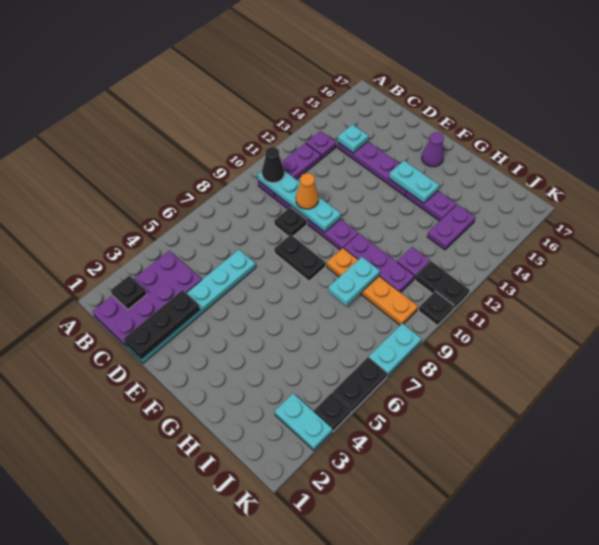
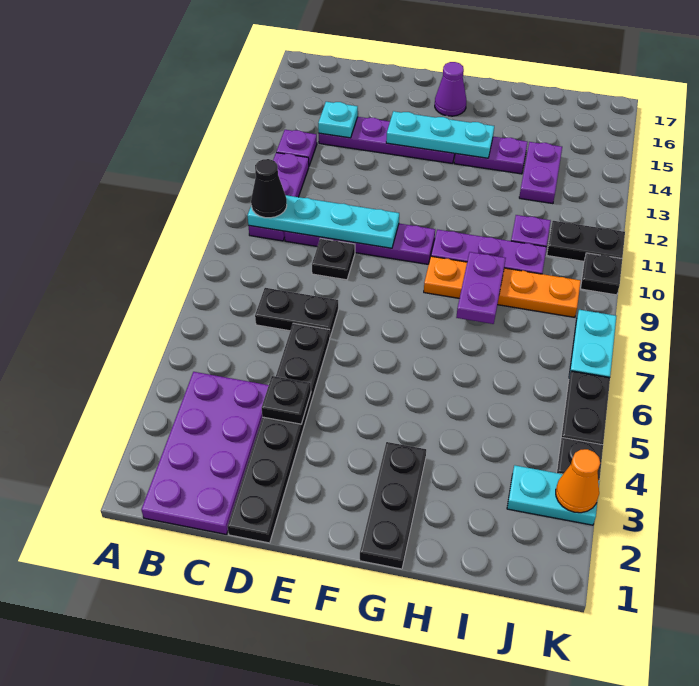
black plate B2 level 2 -> black plate D4 level 2
cyan plate D1:D6 level 1 -> black plate D1:D6 level 1
black plate D1:D3 level 2 -> black plate G1:G3 level 1
orange cone D10 level 3 -> orange cone K3 level 2
black plate E8:F8 level 1 -> black plate C7:D7 level 1
cyan plate F14:G14 level 2 -> cyan plate E14:G14 level 2
cyan plate H8:H9 level 2 -> purple plate H8:H9 level 2

